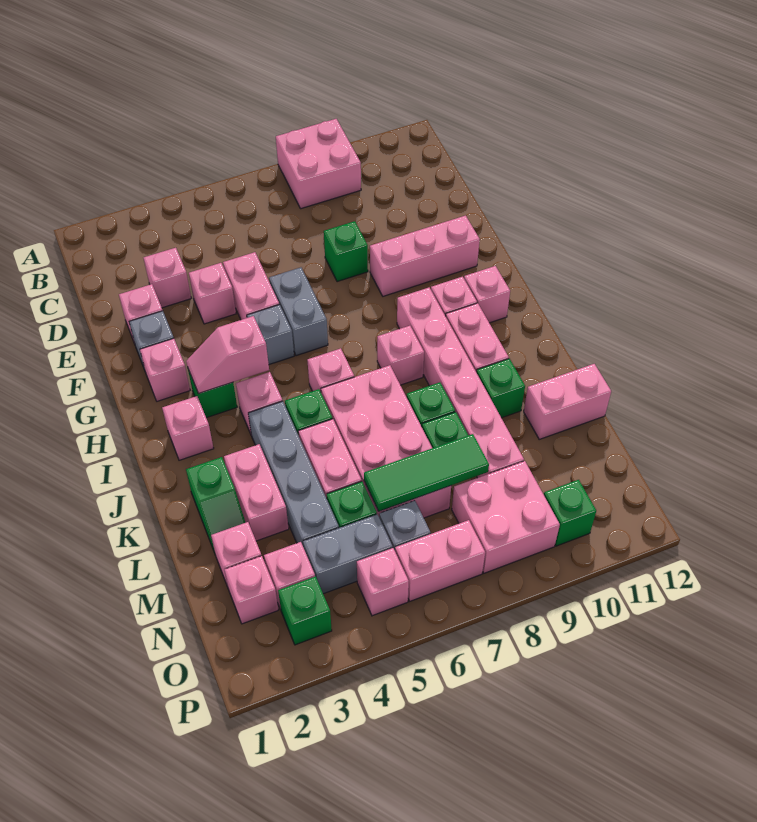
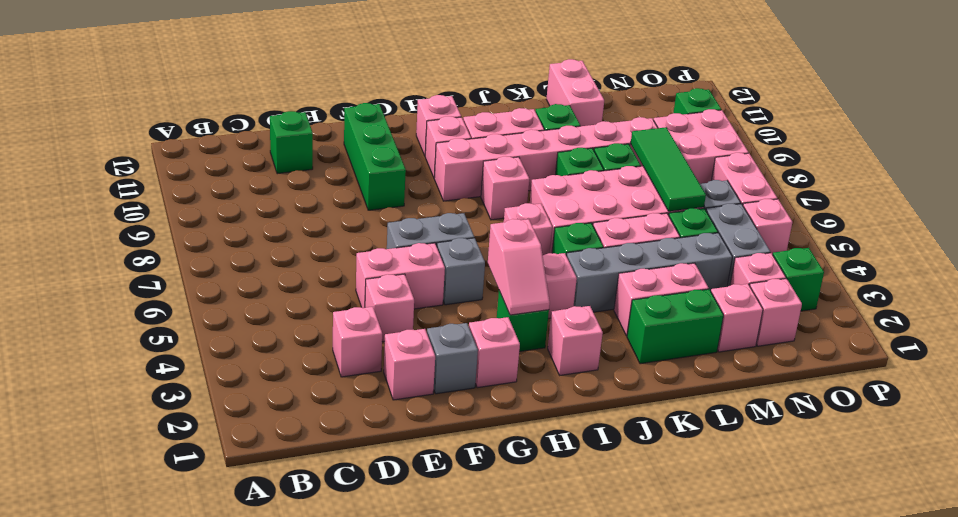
pink brick A8:B9 level 1 -> none
green brick E8 level 1 -> green brick D11 level 1
pink brick F9:F11 level 1 -> green brick F9:F11 level 1
green slope K2:L2 level 1 top K -> green brick K2:L2 level 1

